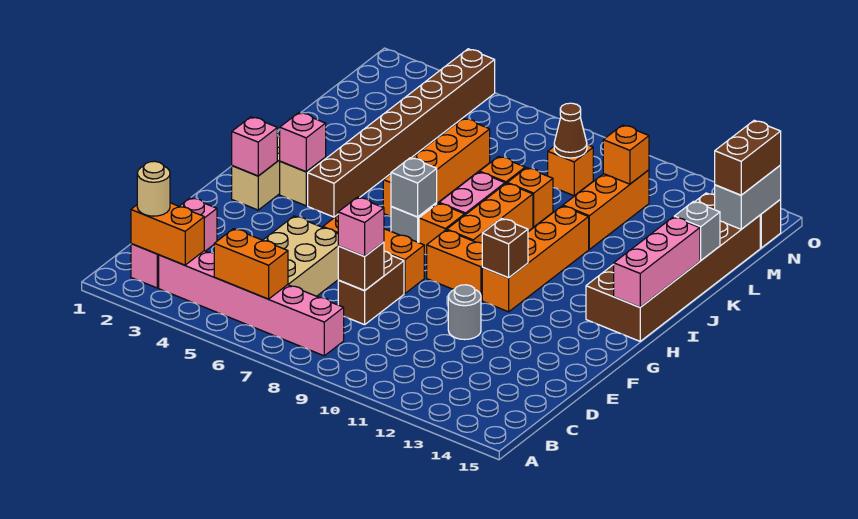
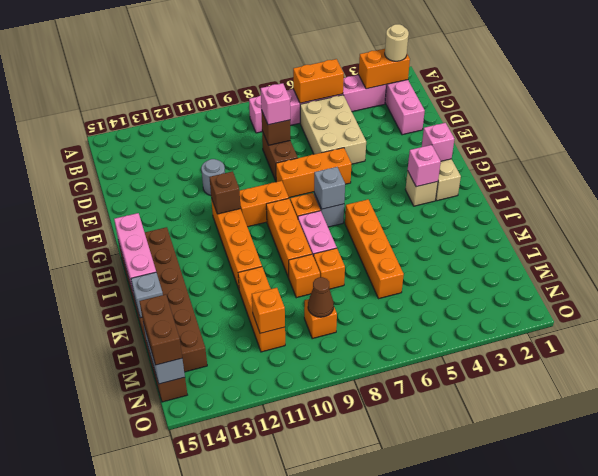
brown brick H4:O4 level 1 -> none

